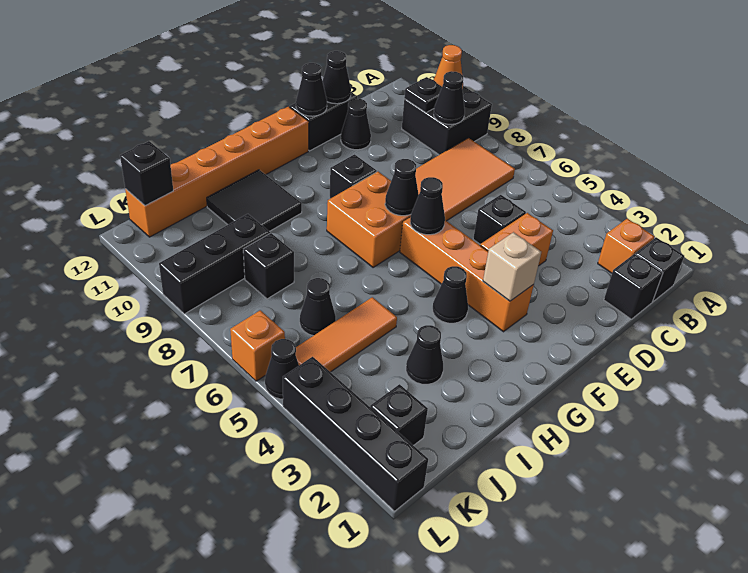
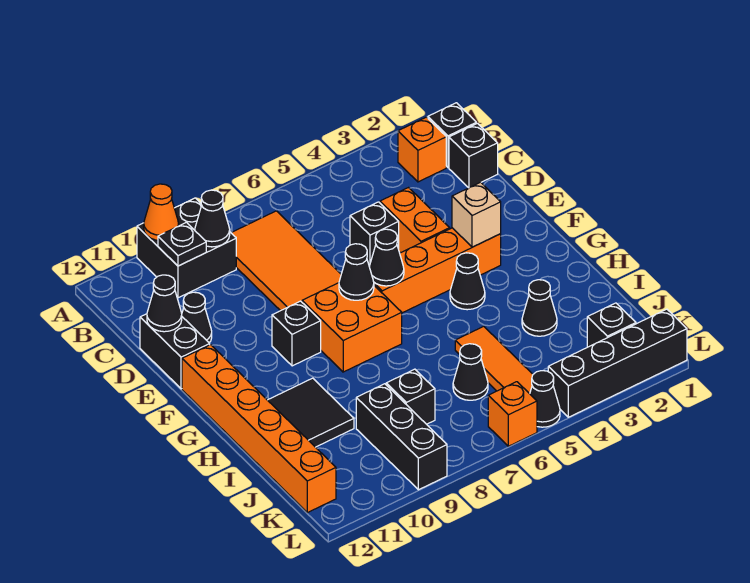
black cone E12 level 2 -> none
black brick K12 level 2 -> none

